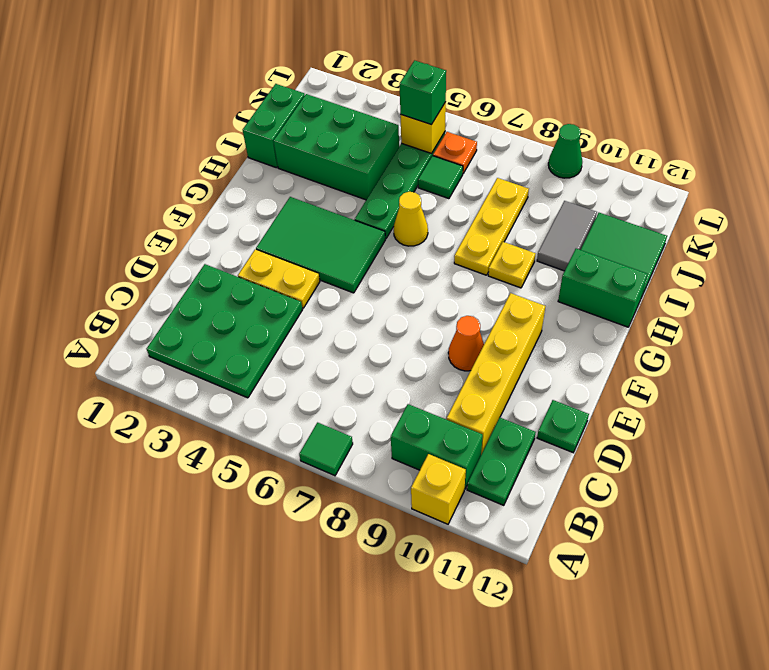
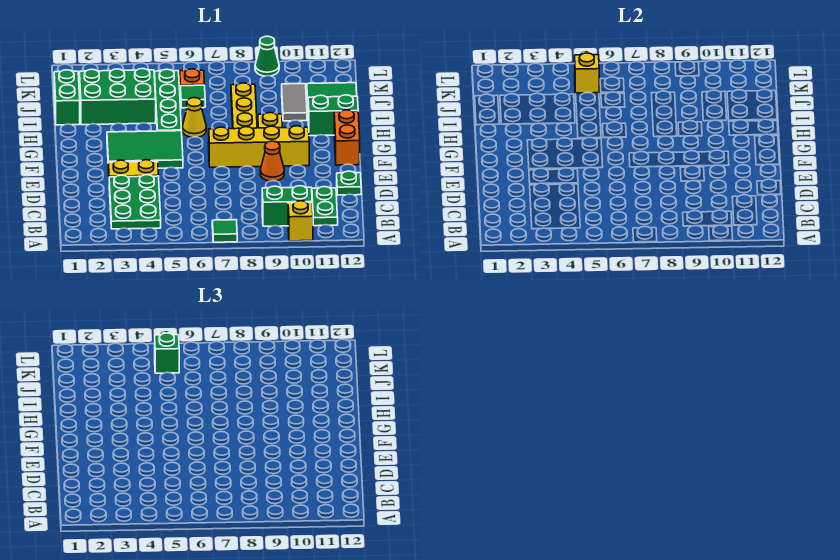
green plate B2:D4 level 1 -> green plate B3:D4 level 1
yellow brick C10:F10 level 1 -> yellow brick F7:F10 level 1
none -> orange brick F12:G12 level 1

